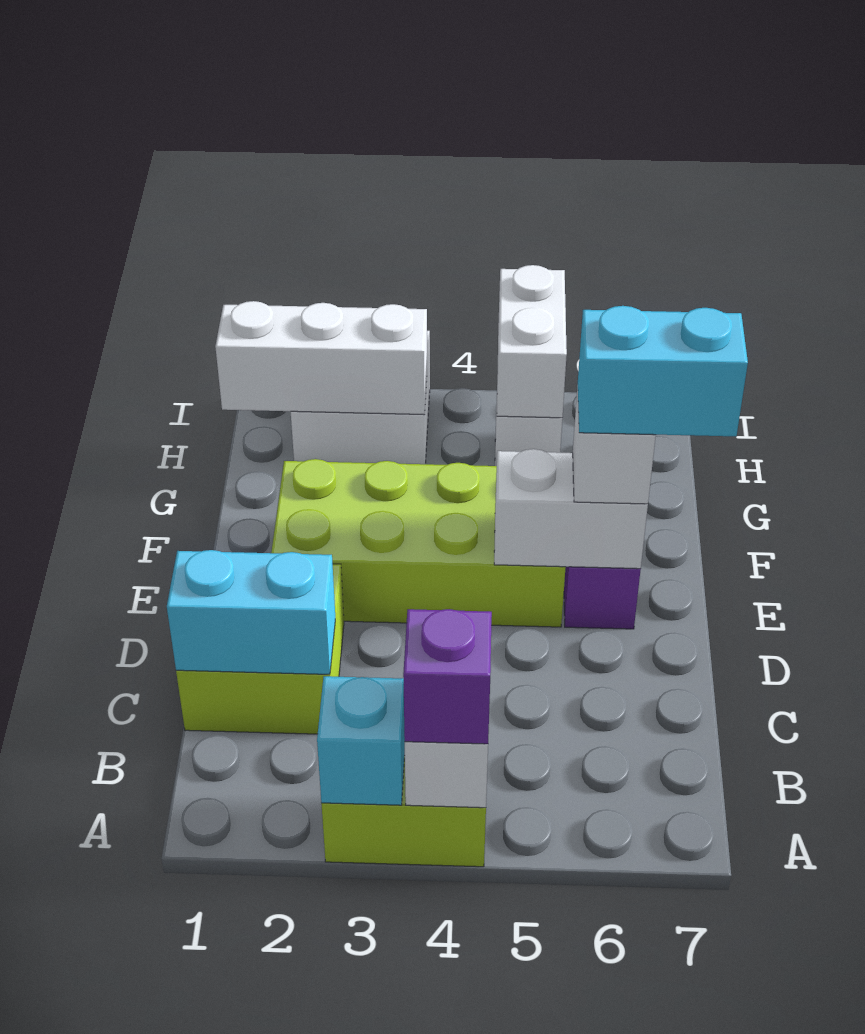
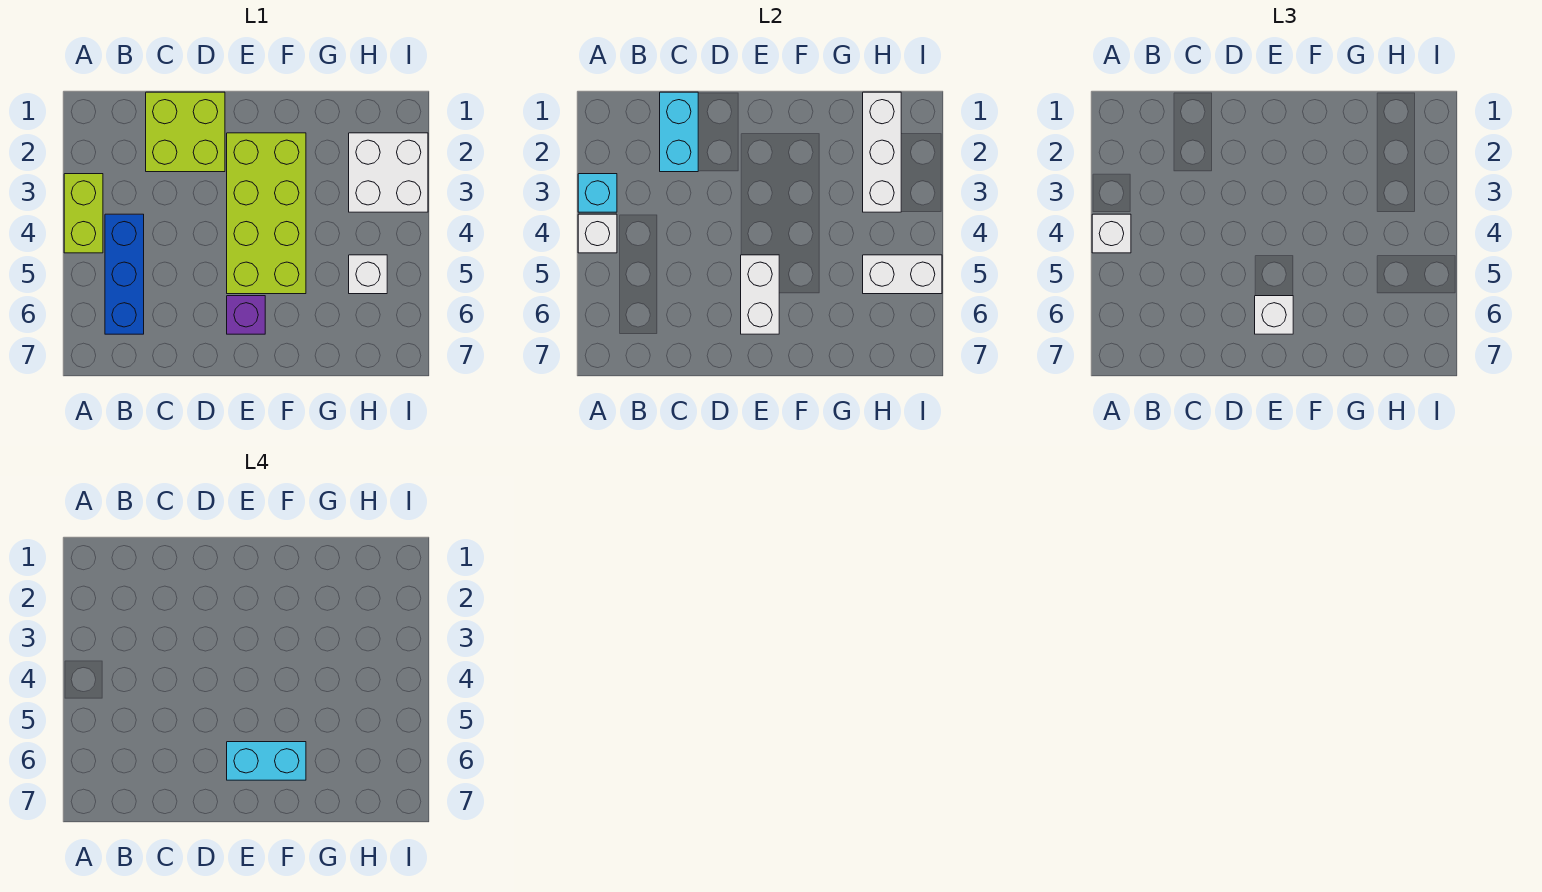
purple brick A4 level 3 -> white brick A4 level 3
none -> blue brick B4:B6 level 1
cyan brick E6:E7 level 4 -> cyan brick E6:F6 level 4

